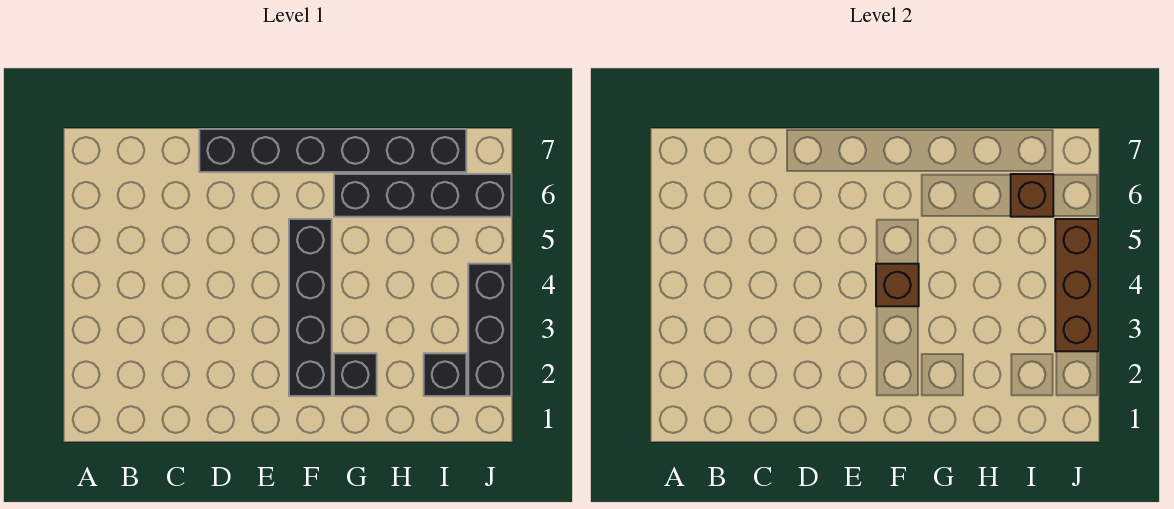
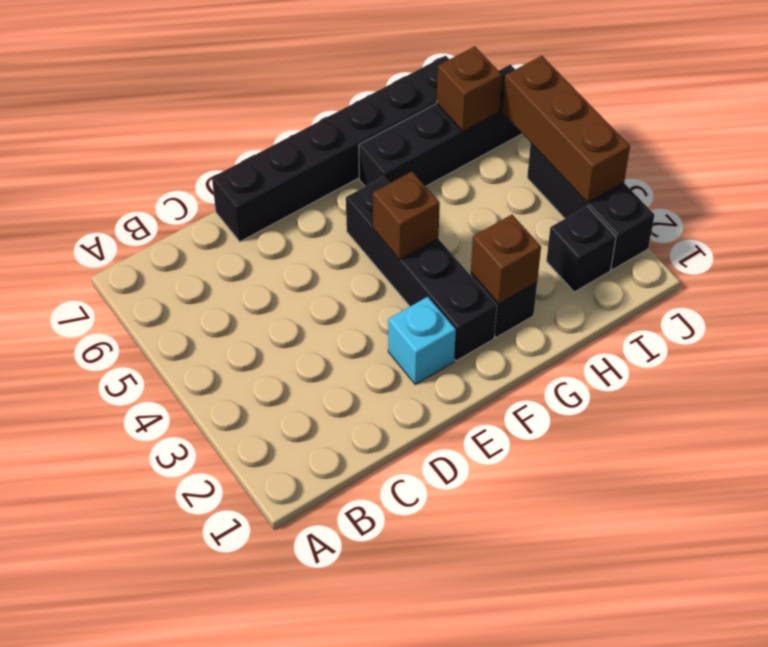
none -> cyan brick E2 level 1
none -> brown brick G2 level 2

